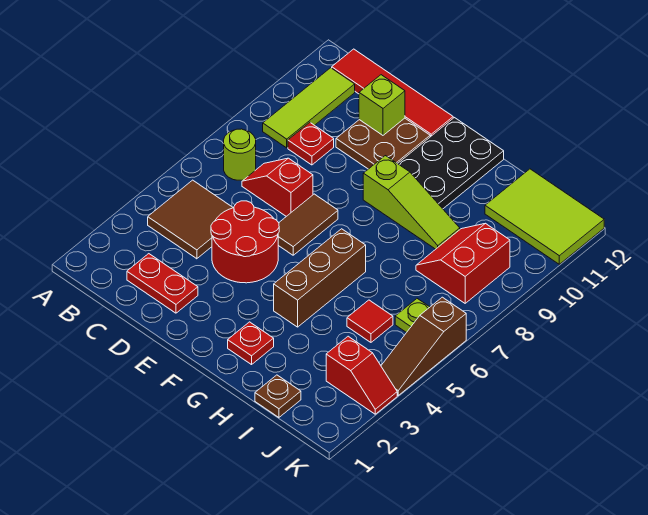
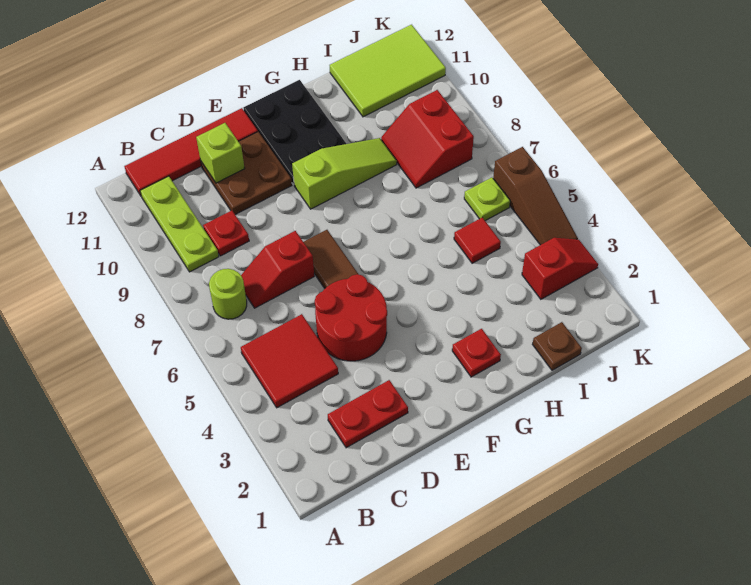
brown tile B4:C5 level 1 -> red tile B4:C5 level 1
lime tile B9:B11 level 1 -> lime plate B9:B11 level 1
brown brick G4:G6 level 1 -> none

